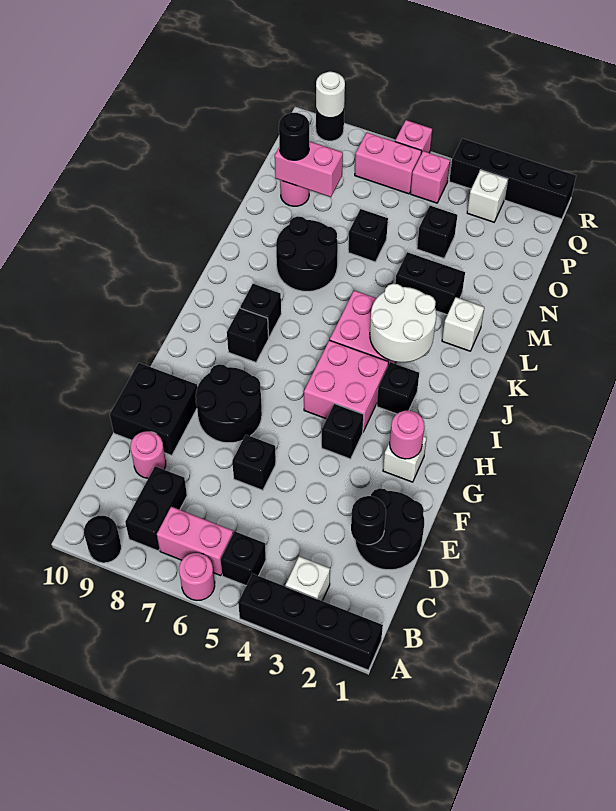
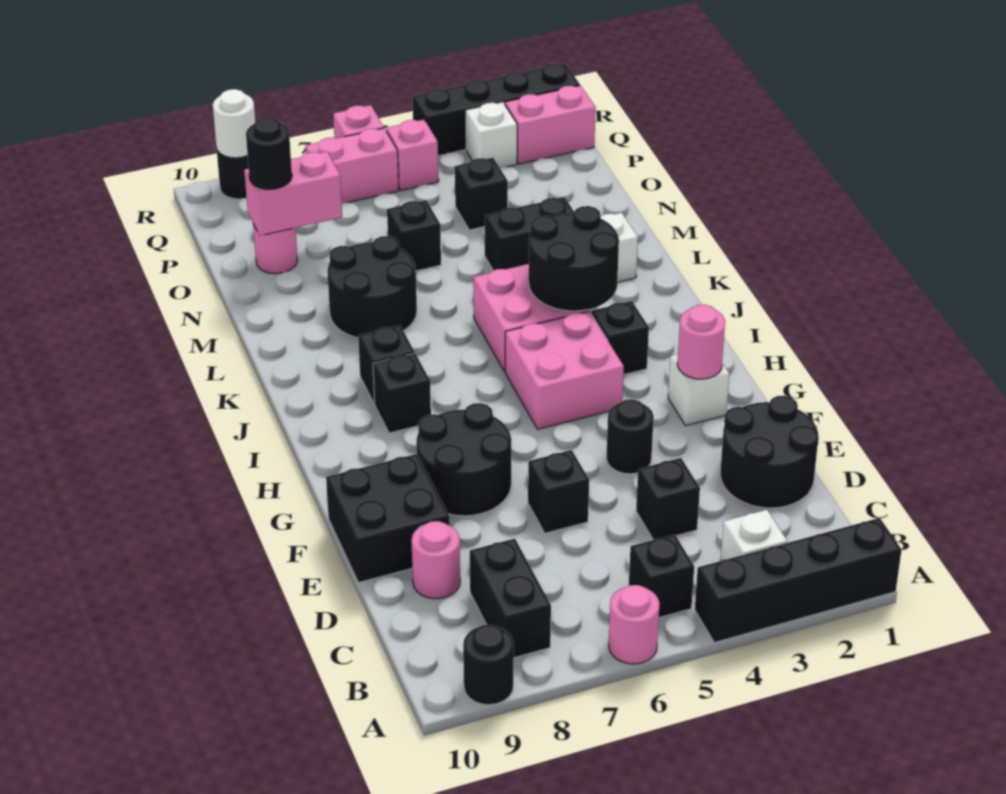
pink brick B6:B7 level 1 -> pink brick Q1:Q2 level 1
black round brick D2 level 2 -> black round brick F4 level 1
black brick G4 level 1 -> black brick D4 level 1
white round brick J3:K4 level 2 -> black round brick J3:K4 level 2

